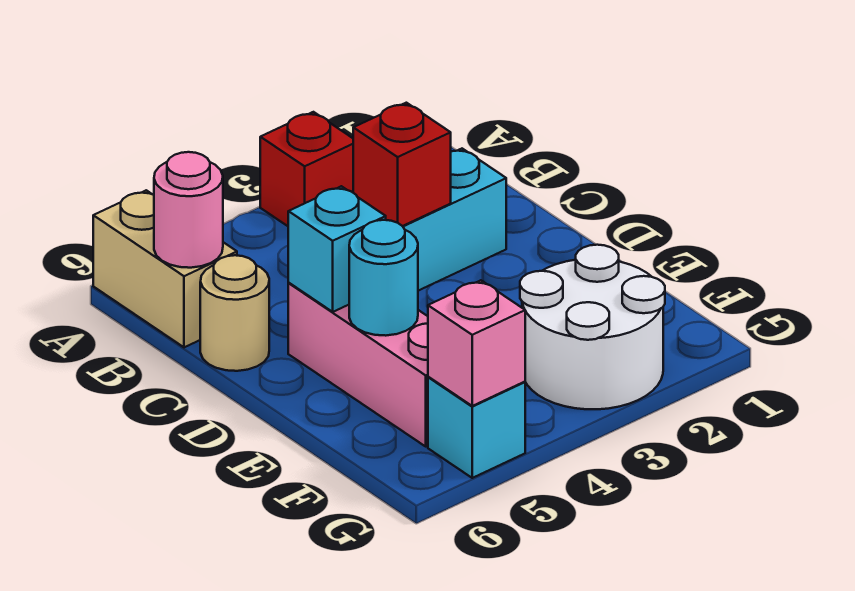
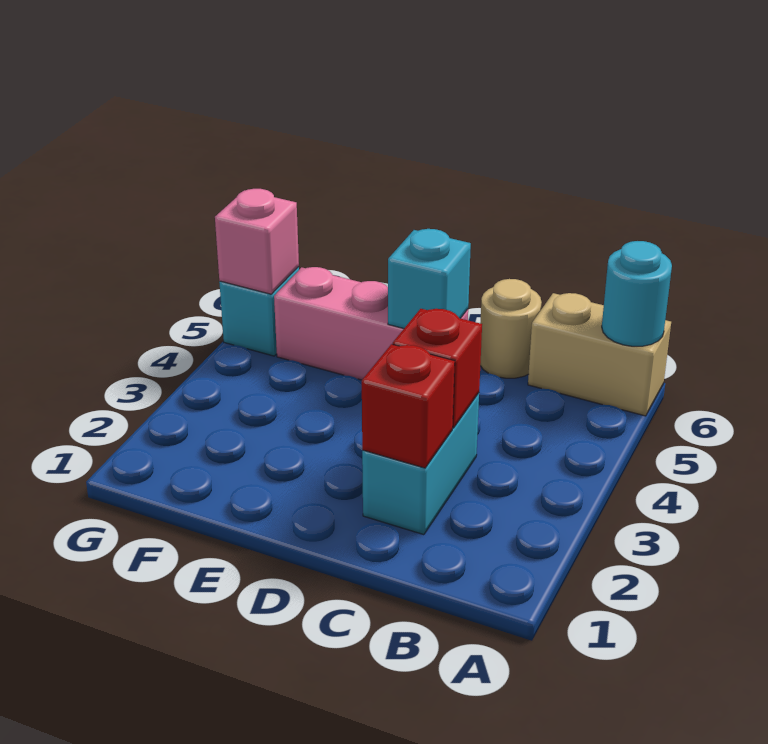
red brick A3 level 1 -> red brick C2 level 2
pink round brick B6 level 2 -> none
cyan round brick E5 level 2 -> cyan round brick A6 level 2
white round brick F2:G3 level 1 -> none

